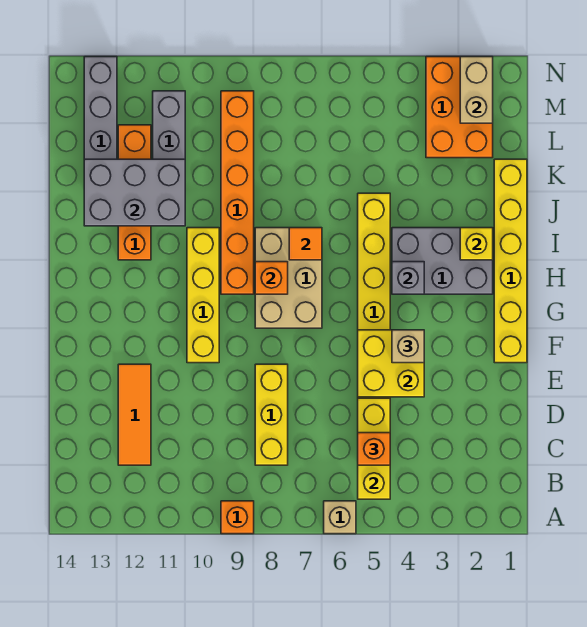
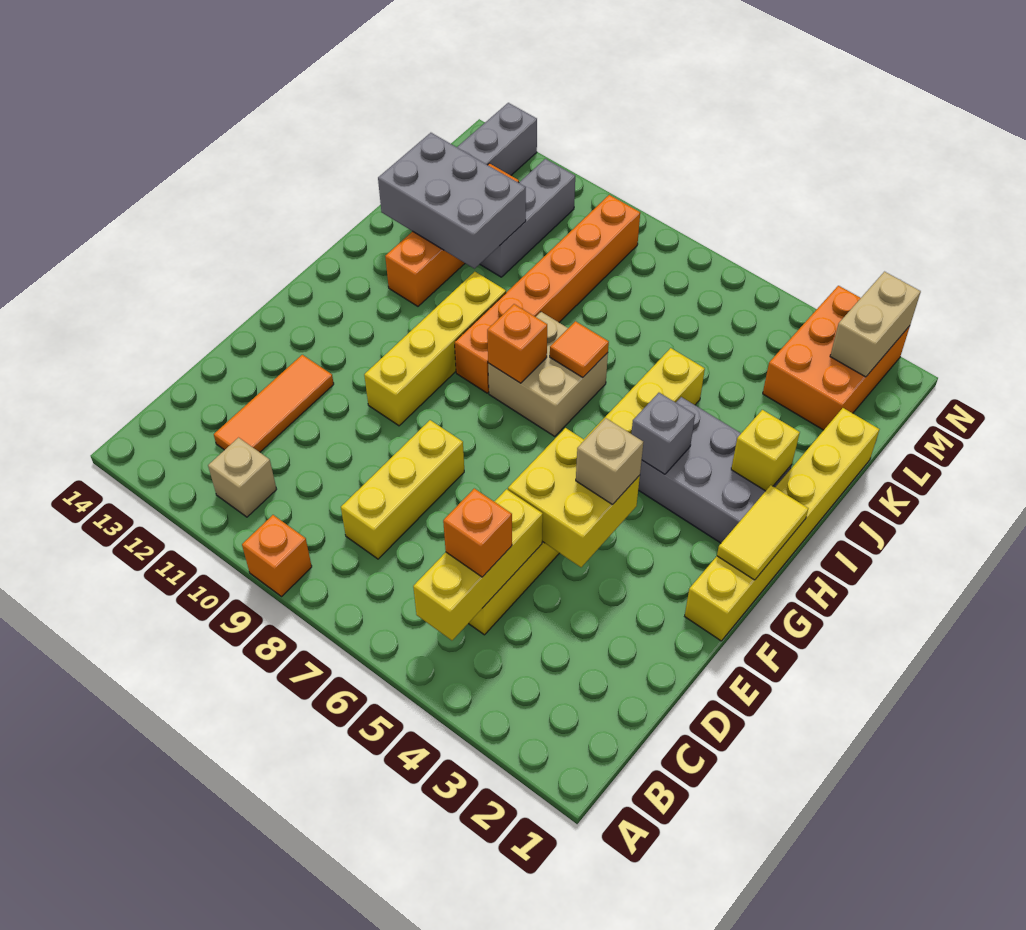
tan brick A6 level 1 -> tan brick B11 level 1
none -> yellow tile G1:H1 level 2
tan brick G7:I8 level 1 -> tan brick H7:I8 level 1

